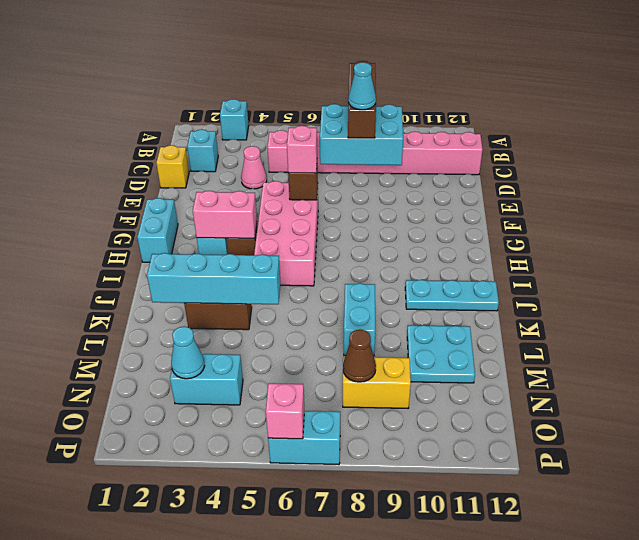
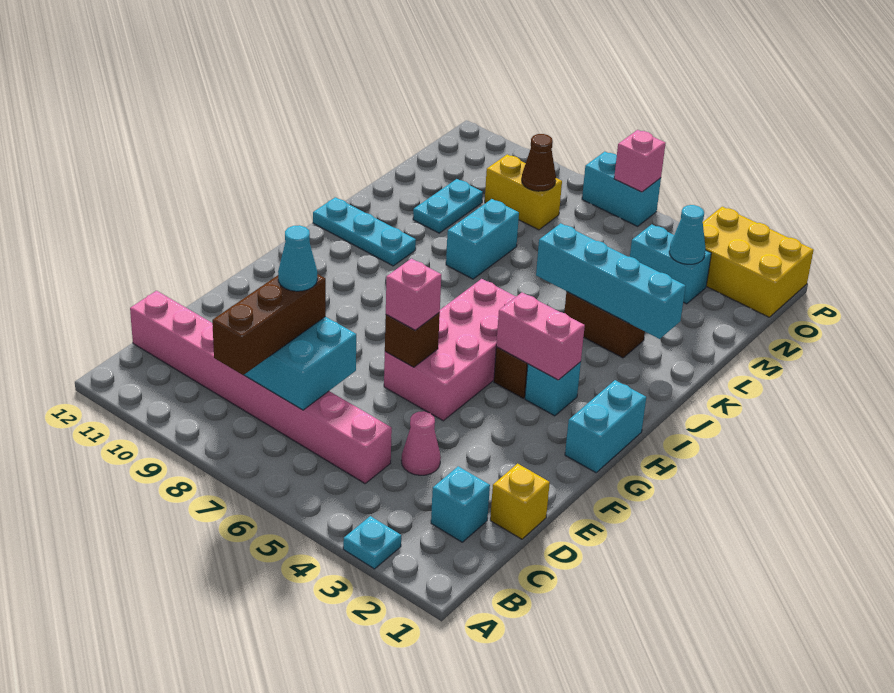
cyan brick A3 level 1 -> cyan plate A3 level 1
cyan plate L10:M11 level 1 -> cyan plate L10:M10 level 1
none -> yellow brick O1:P3 level 1

